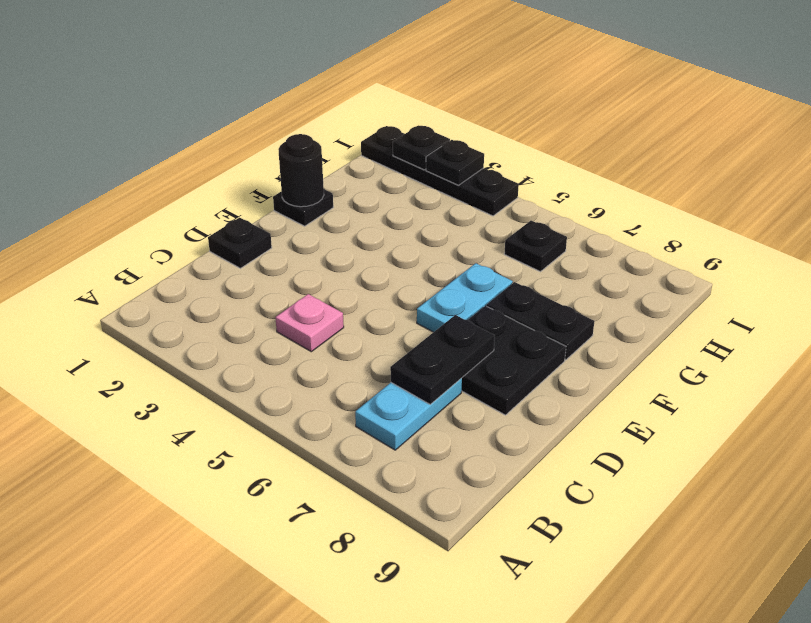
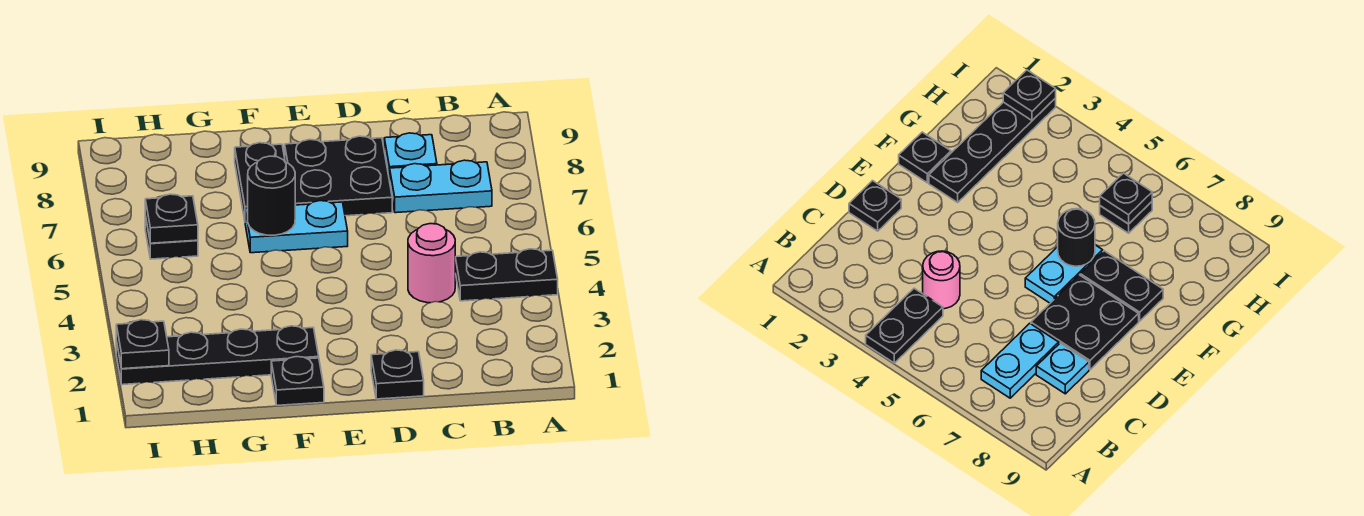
pink plate C4 level 1 -> pink round brick C4 level 1
black plate C7:D7 level 2 -> black plate A4:B4 level 1
none -> cyan plate C8 level 1
black round brick F1 level 2 -> black round brick F6 level 2
black plate I1:I4 level 1 -> black plate F2:I2 level 1
black plate I3 level 2 -> black plate H6 level 2

